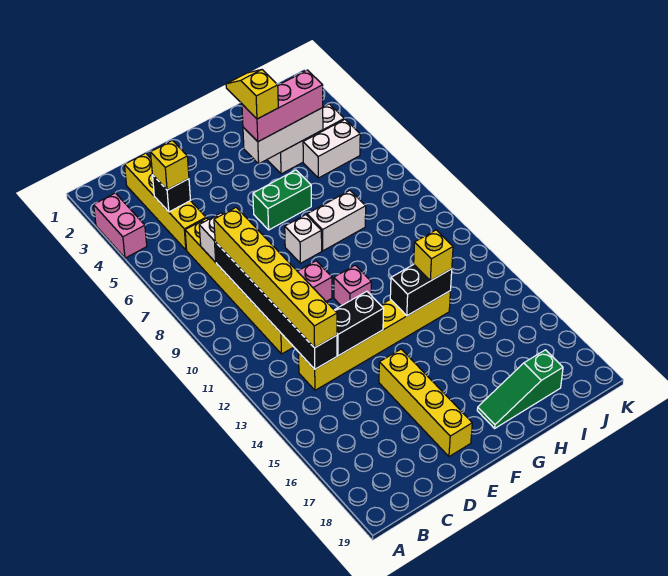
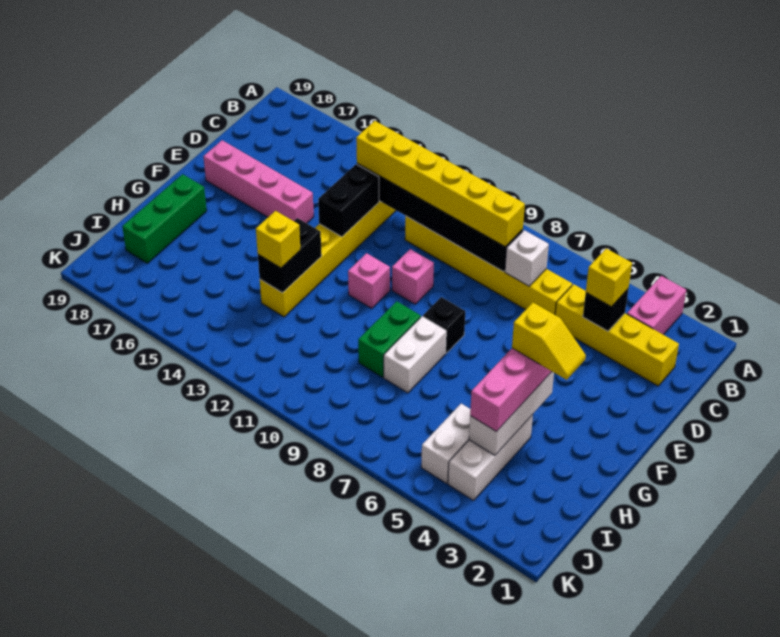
pink brick A3:A4 level 1 -> pink brick A3:B3 level 1
yellow brick E15:E18 level 1 -> pink brick E15:E18 level 1
green brick F6:G6 level 1 -> green brick G9:H9 level 1
white brick F8 level 1 -> black brick F8 level 1
green slope G18:I18 level 1 top I -> green brick G18:I18 level 1

